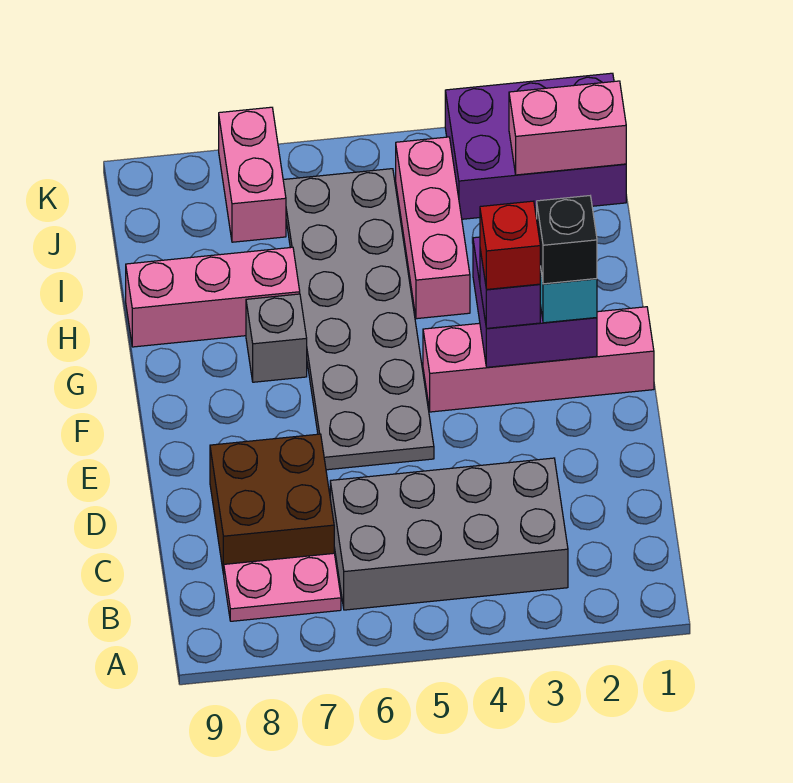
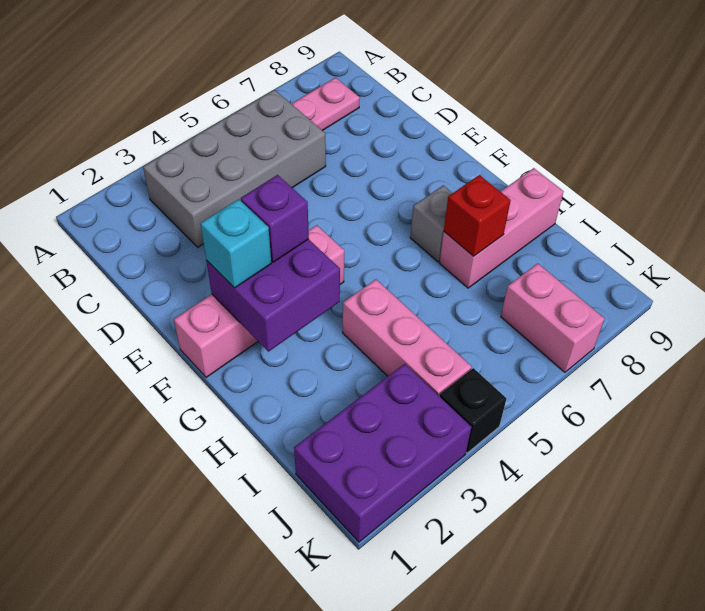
brown brick C7:D8 level 1 -> none
grey plate E5:J6 level 1 -> none
black brick F2 level 4 -> black brick K4 level 1
red brick F3 level 4 -> red brick H7 level 2
pink brick J1:J2 level 2 -> none

